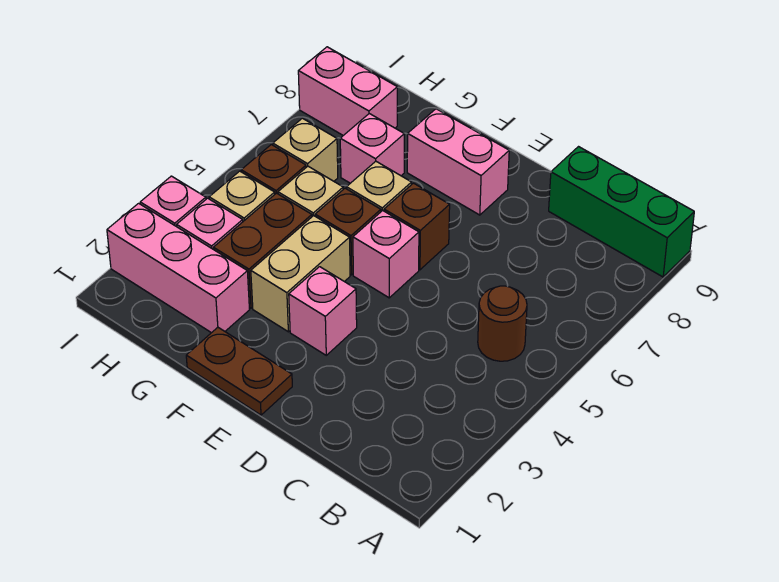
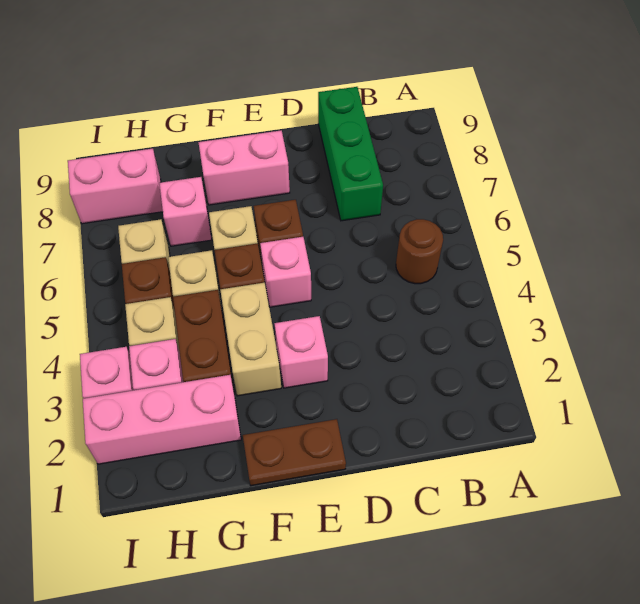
green brick A9:C9 level 1 -> green brick C7:C9 level 1

